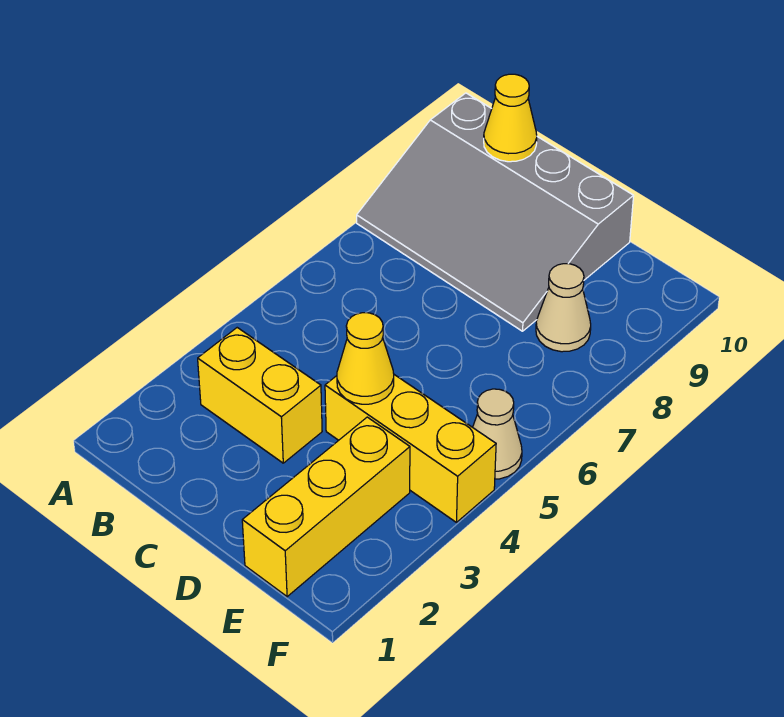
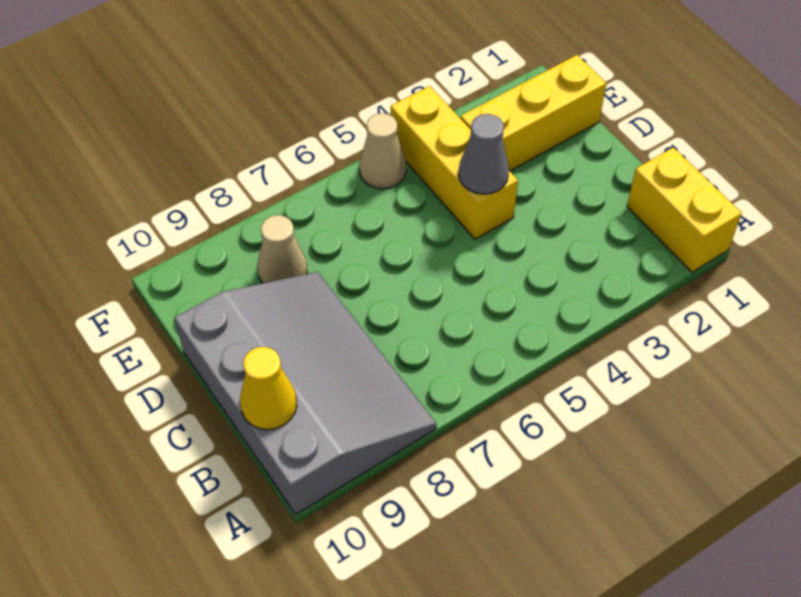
yellow brick B3:C3 level 1 -> yellow brick A1:B1 level 1
yellow cone D4 level 2 -> grey cone D4 level 2

